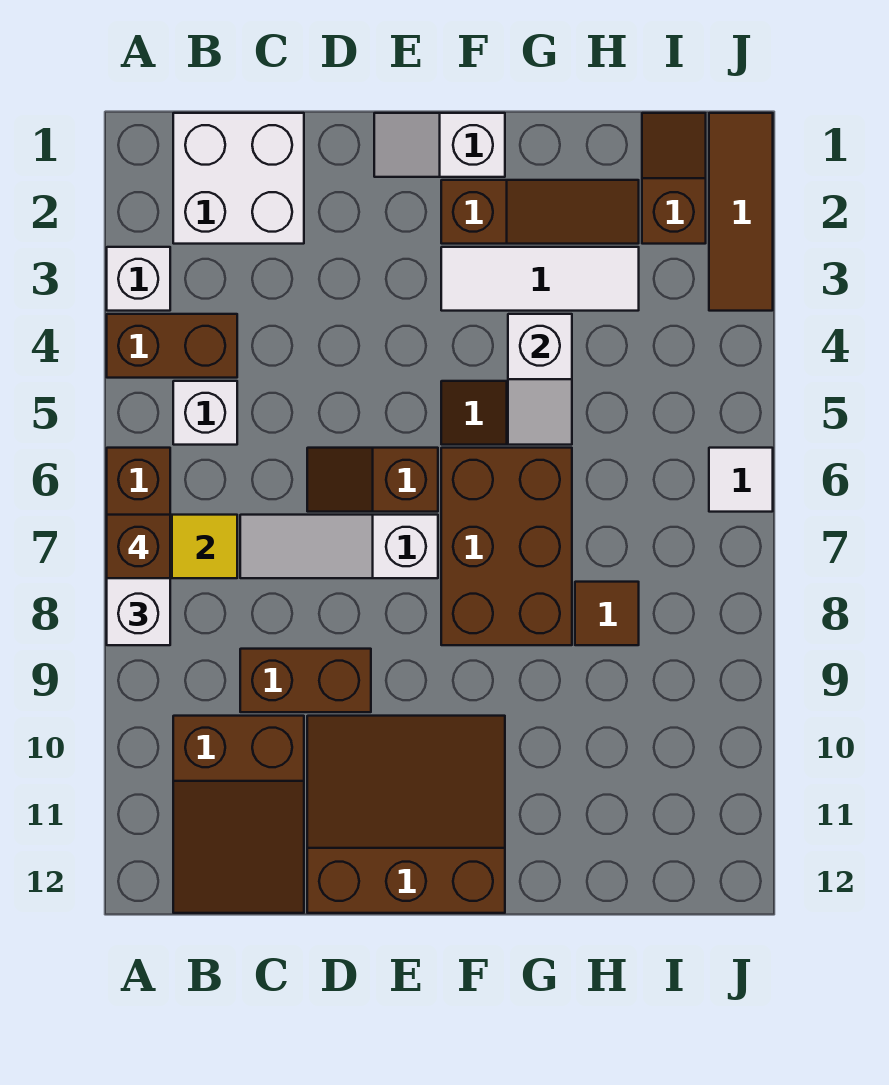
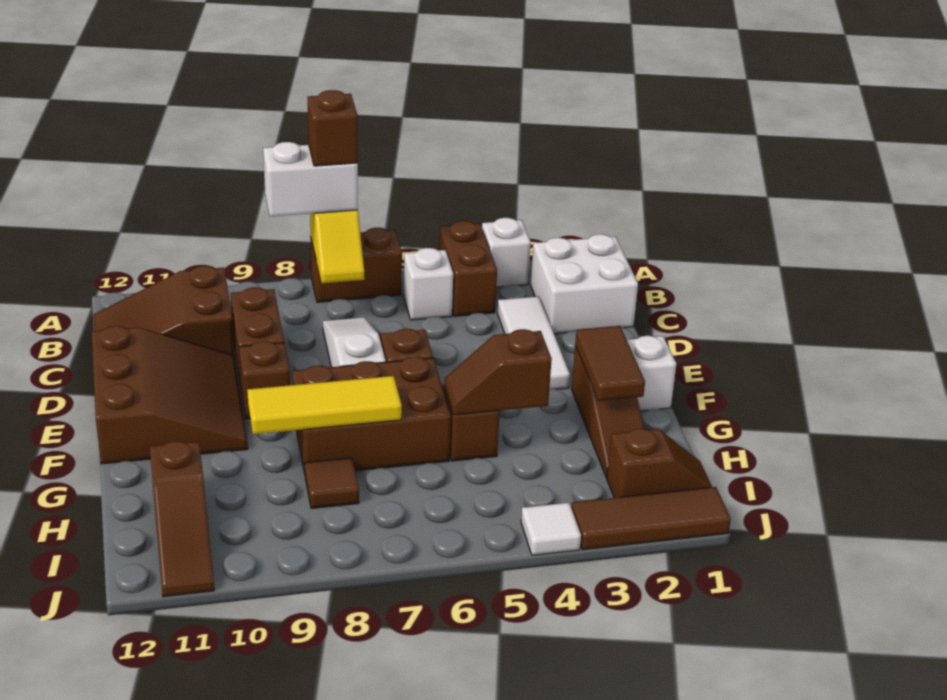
none -> brown brick E9 level 1
none -> brown tile F2:G2 level 2
white tile F3:H3 level 1 -> white tile C3:E3 level 1
white slope G4:G5 level 2 top 4 -> brown slope G4:G5 level 2 top 4
none -> yellow tile G7:G9 level 2
none -> brown slope H11:J11 level 1 top H
white tile J6 level 1 -> white tile J4 level 1

